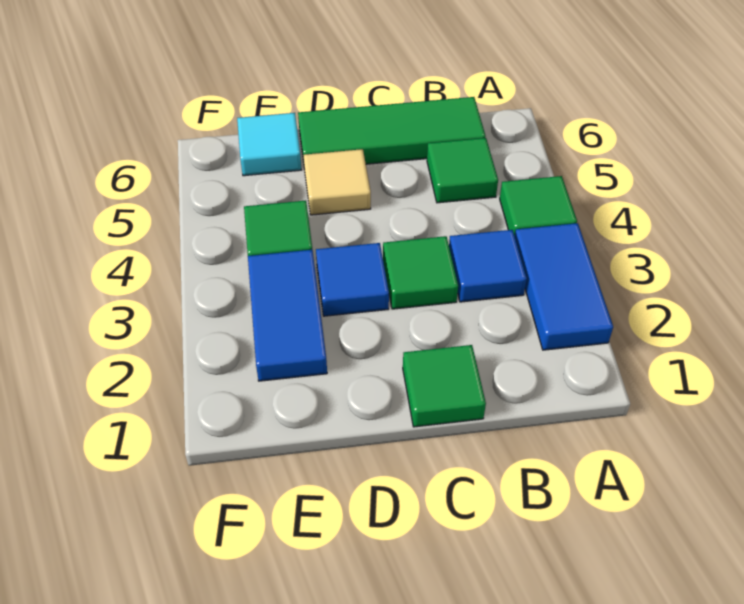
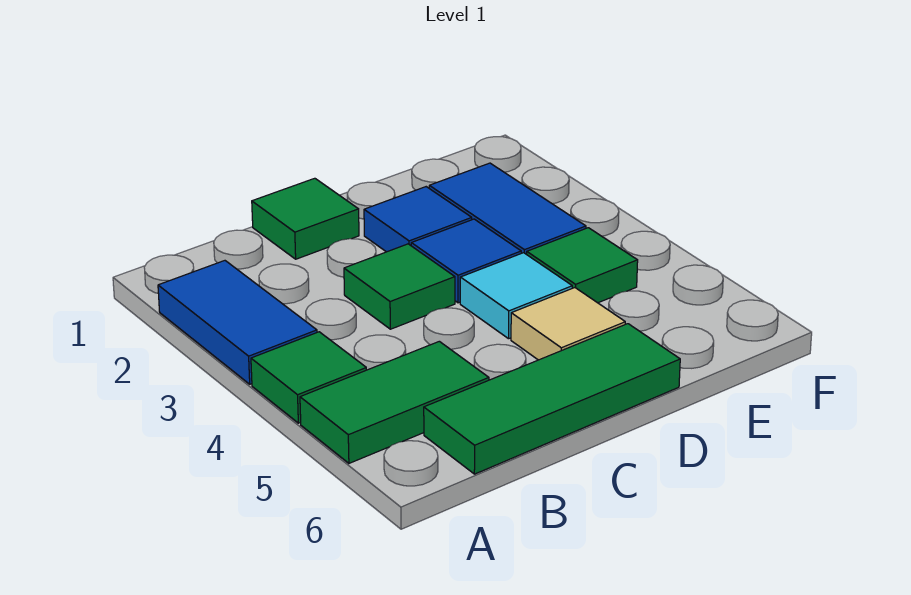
blue tile B3 level 1 -> blue tile D2 level 1
green tile B5 level 1 -> green tile A5:B5 level 1
cyan tile E6 level 1 -> cyan tile D4 level 1

